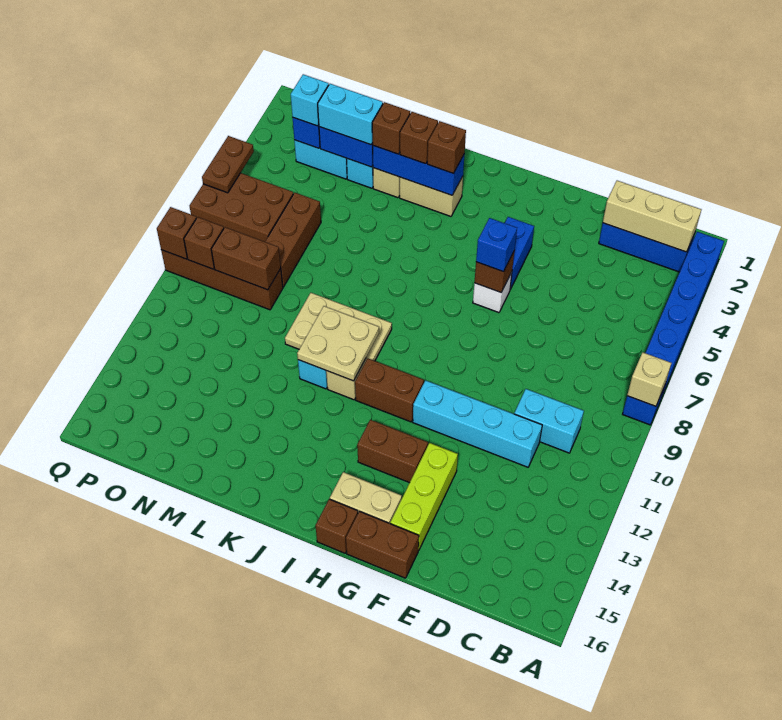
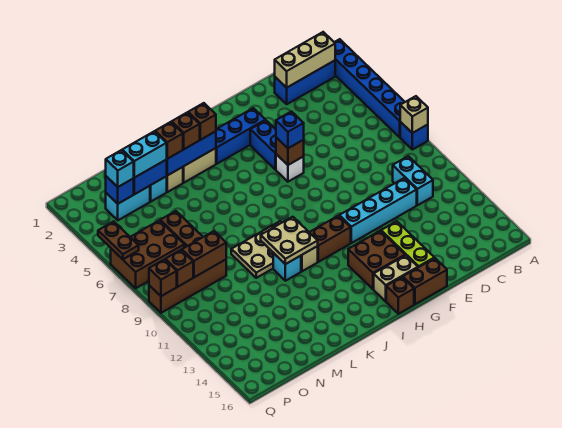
cyan brick C10:D10 level 1 -> cyan brick C10:C11 level 1
none -> blue brick G3:I3 level 1
brown brick G13:H13 level 1 -> brown brick G13:H14 level 1

